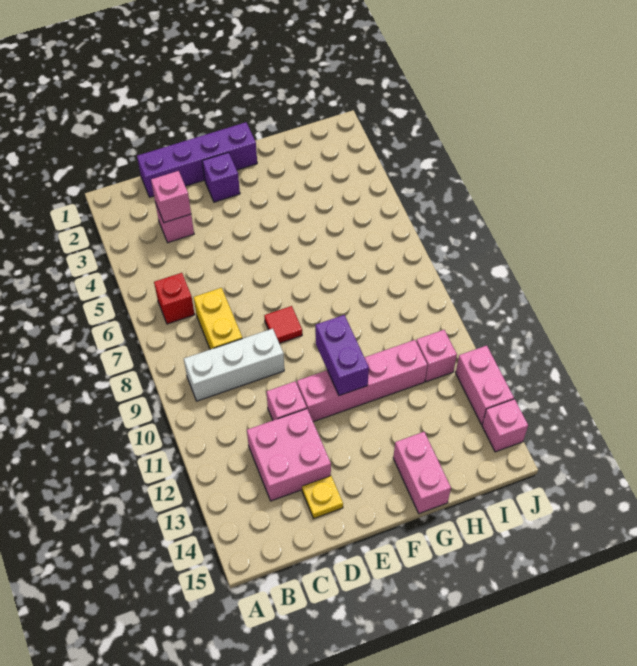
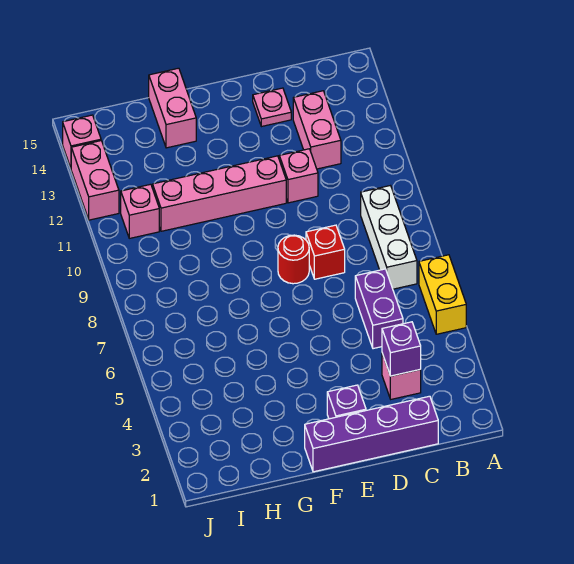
red brick B6 level 1 -> red brick D8 level 1
white brick B9:D9 level 1 -> white brick B7:B9 level 1
pink brick C3 level 2 -> purple brick C3 level 2
yellow brick C7:C8 level 1 -> yellow brick A5:A6 level 1
pink brick C12:D13 level 1 -> pink brick C12:C13 level 1
yellow plate D14 level 1 -> pink plate D14 level 1
red tile E8 level 1 -> red round brick E8 level 1
purple brick F10:F11 level 2 -> purple brick C5:C6 level 1

